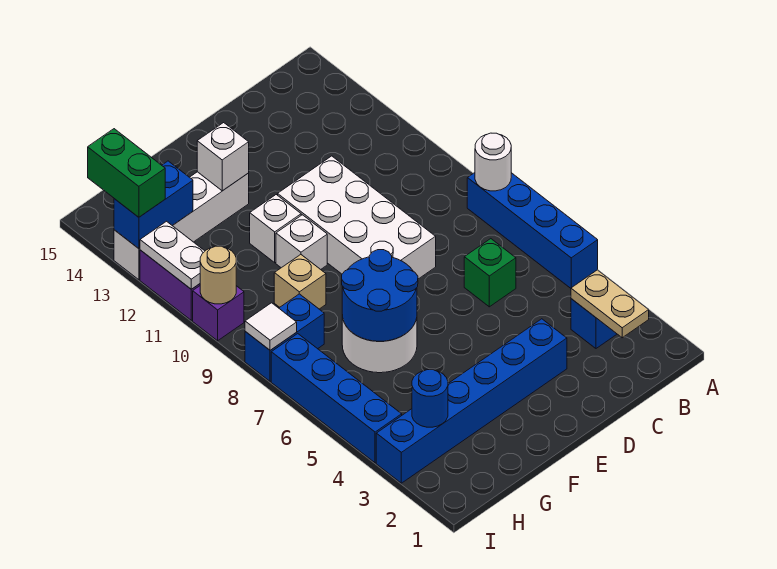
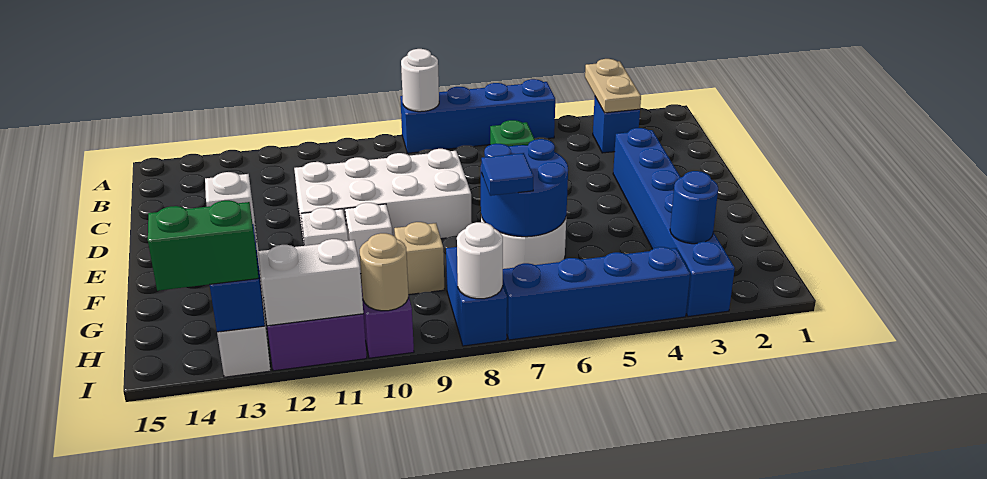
tan plate B2:B3 level 2 -> tan plate A3:B3 level 2
none -> blue tile G7 level 3
white tile I8 level 2 -> white round brick I8 level 2
white plate I11:I12 level 2 -> white brick I11:I12 level 2

